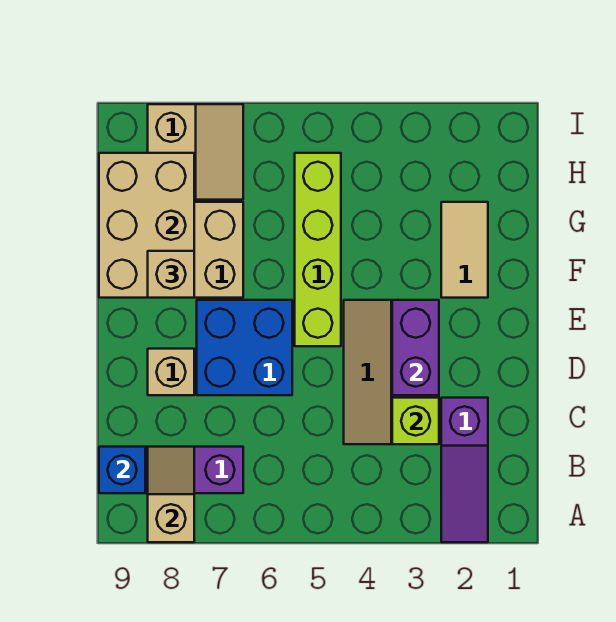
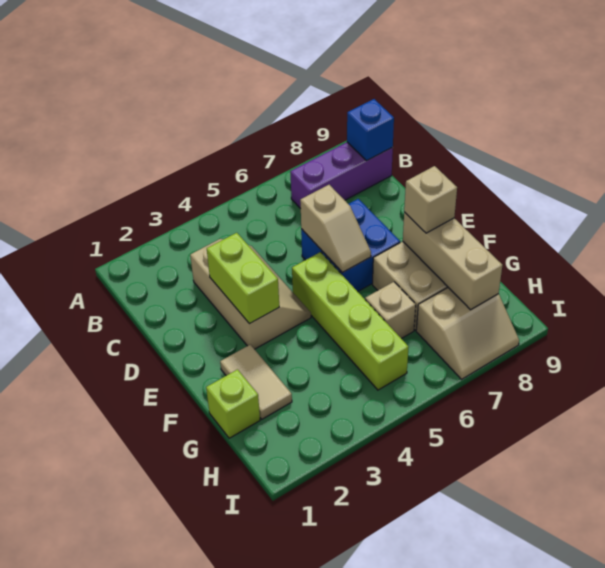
purple slope A2:C2 level 1 top C -> none
tan slope A8:B8 level 2 top A -> tan slope D6:E6 level 2 top D
lime brick C3 level 2 -> lime brick G1 level 1
purple brick D3:E3 level 2 -> lime brick D3:E3 level 2
tan brick D8 level 1 -> tan brick G6 level 1
tan brick F8:H9 level 2 -> tan brick F8:H8 level 2
tan slope H7:I8 level 1 top 8 -> tan slope H7:I8 level 1 top H

